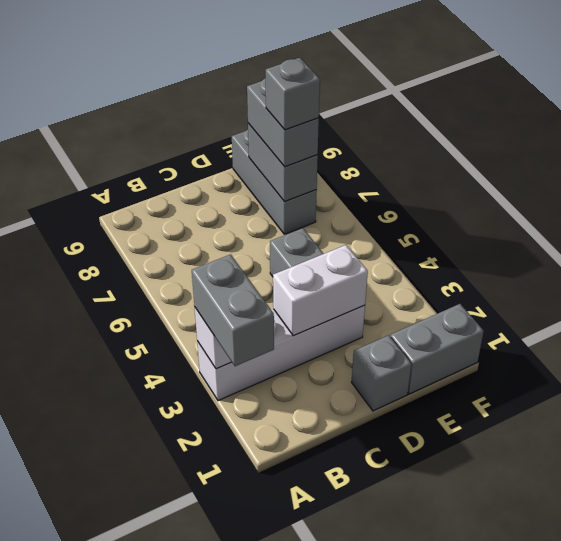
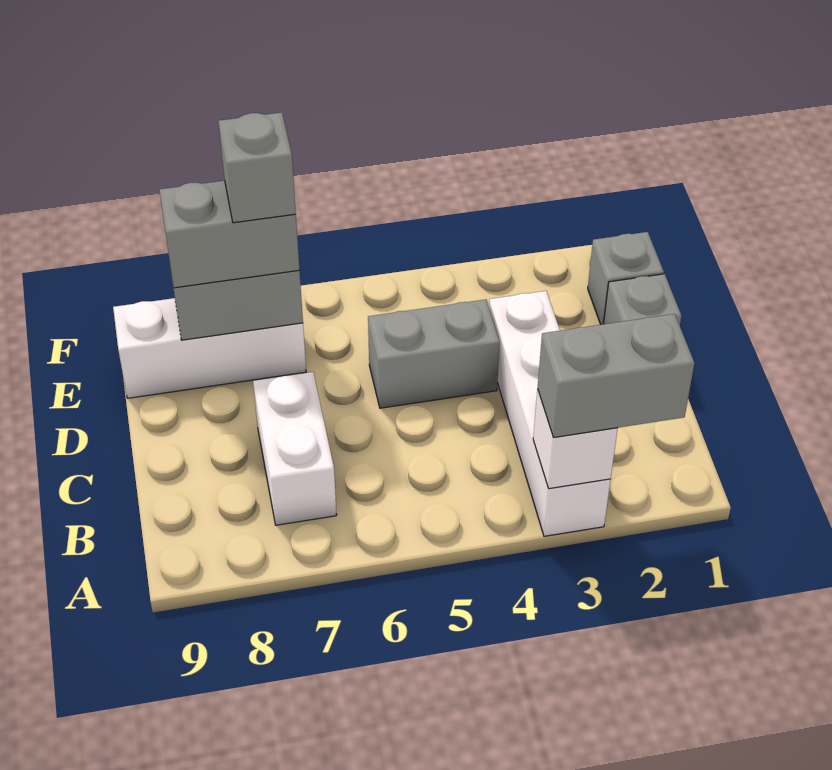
white brick C3:D3 level 2 -> white brick B7:C7 level 1
grey brick E1:F1 level 1 -> grey brick E1 level 1
grey brick E7:E9 level 1 -> white brick E7:E9 level 1

